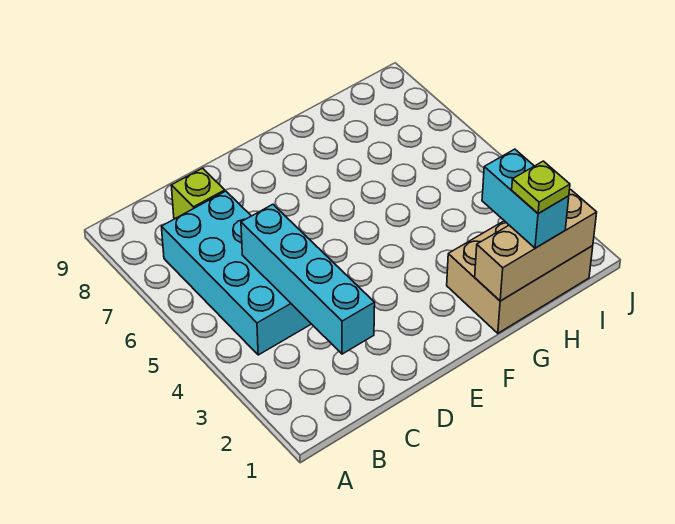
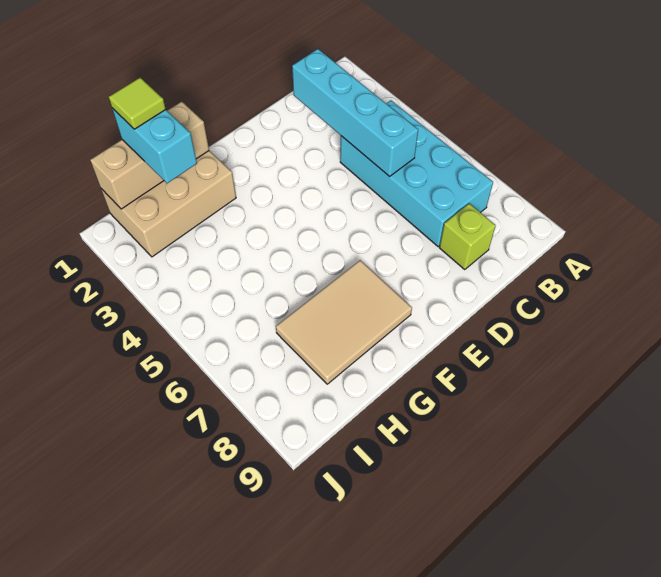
none -> tan tile F7:H8 level 1
lime plate H1 level 4 -> lime tile H1 level 4

